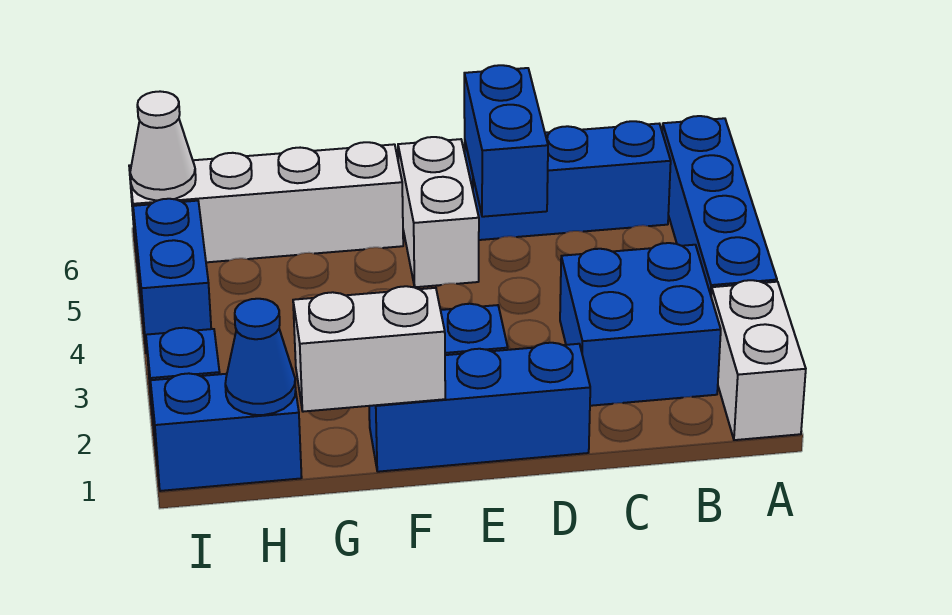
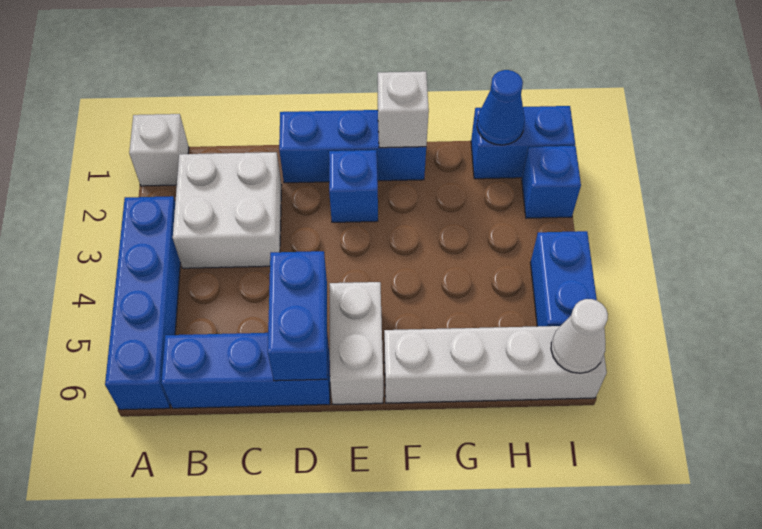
white brick A1:A2 level 1 -> white brick A1 level 1
blue brick B2:C3 level 1 -> white brick B2:C3 level 1
white brick F1:G1 level 2 -> white brick F1 level 2

